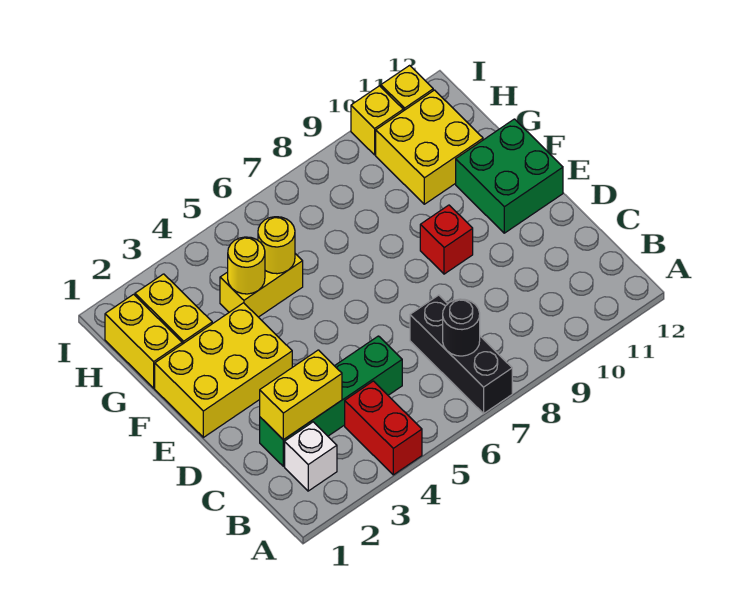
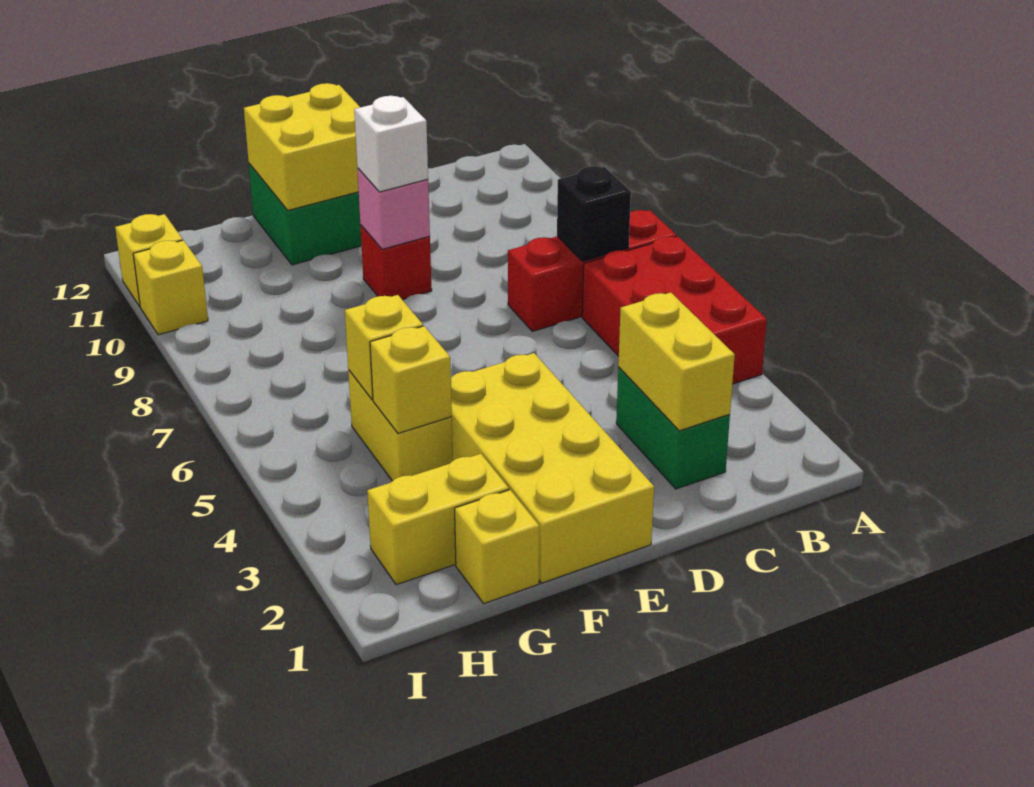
red brick A4:B4 level 1 -> red brick A4:B6 level 1
black brick A7:C7 level 1 -> red brick A7:C7 level 1
white brick B2 level 1 -> white brick E9 level 3
black round brick B7 level 2 -> black brick B7 level 2
green brick C2:C5 level 1 -> green brick C2:C3 level 1
yellow brick E1:F3 level 1 -> yellow brick E1:F4 level 1
none -> pink brick E9 level 2
yellow brick G1:H1 level 1 -> yellow brick G1 level 1
yellow round brick G4 level 2 -> yellow brick G4 level 2
yellow round brick G5 level 2 -> yellow brick G5 level 2
yellow brick G10:H11 level 1 -> yellow brick E11:F12 level 2

